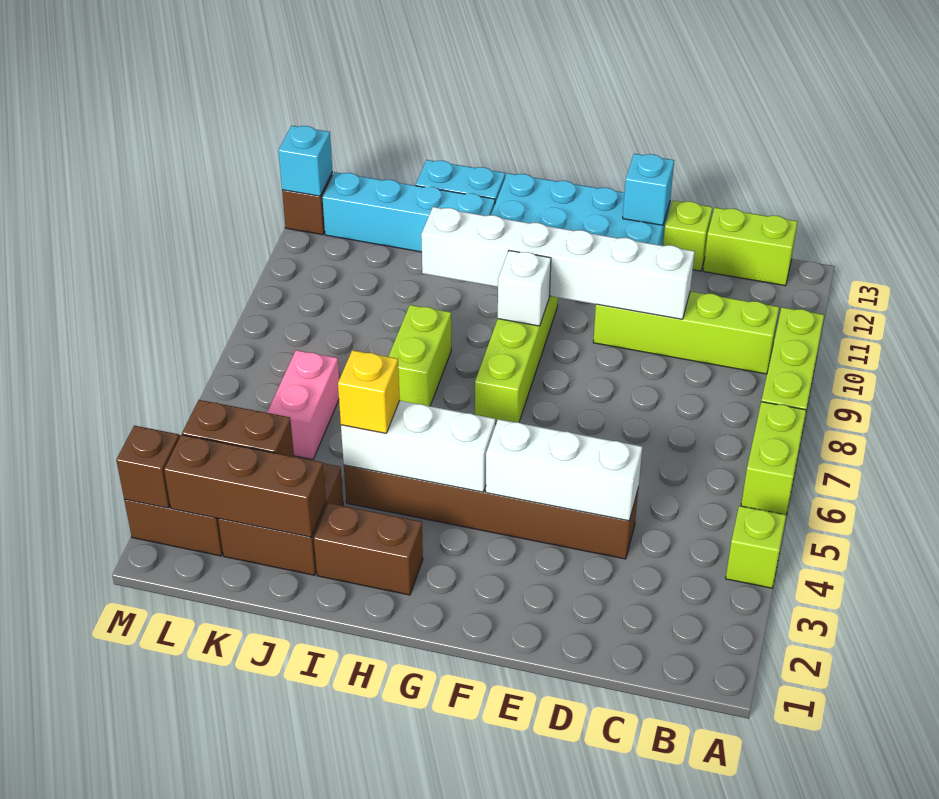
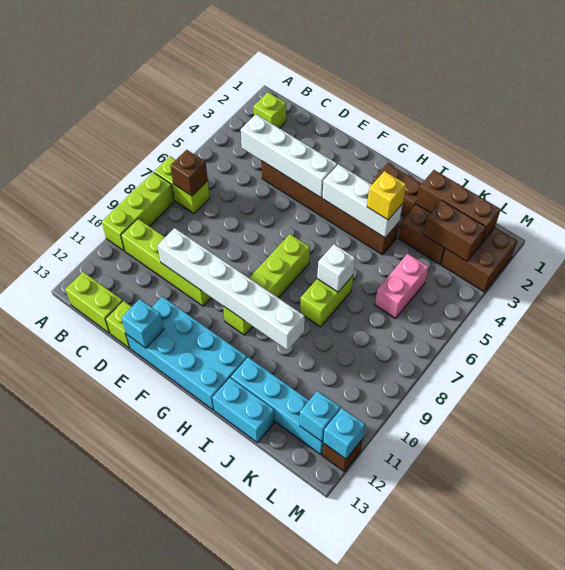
lime brick A4 level 1 -> lime brick B2 level 1
lime brick A6:A7 level 1 -> lime brick A7:B7 level 1
white brick D4:F4 level 2 -> white brick C4:F4 level 2
white brick G9 level 2 -> white brick I7 level 2
none -> cyan brick L12 level 2
brown brick M2 level 2 -> brown brick B7 level 2

